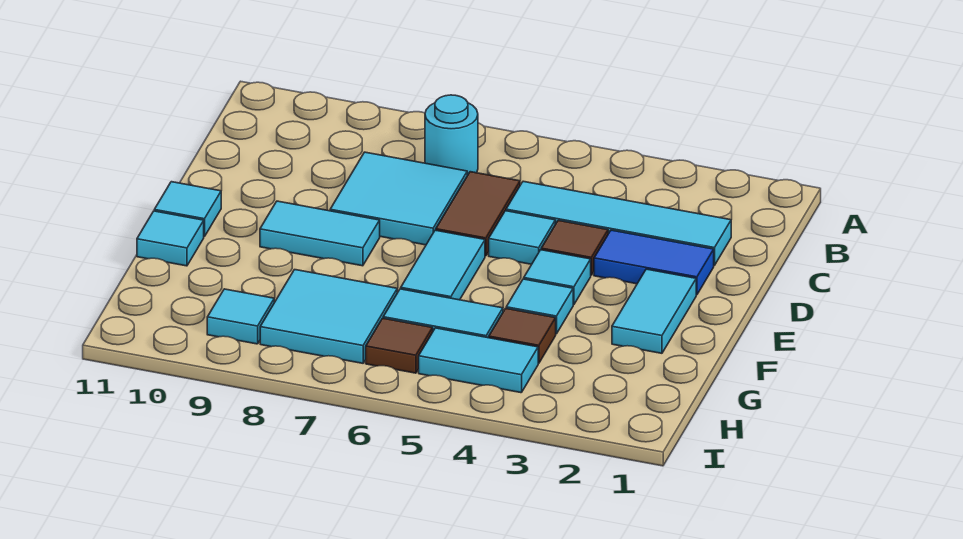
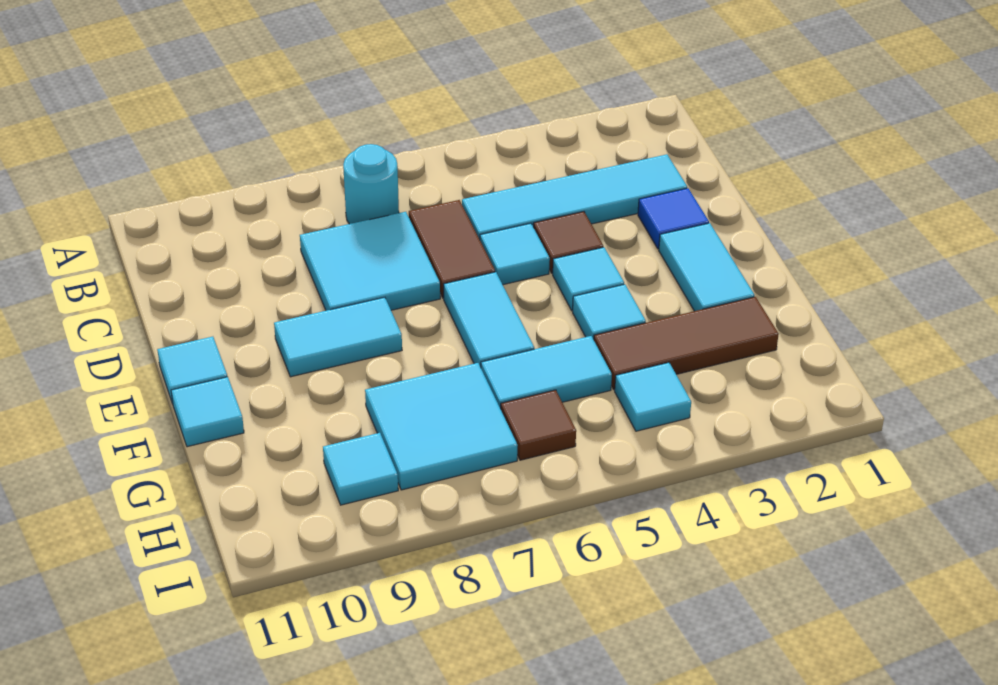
blue tile D2:D3 level 1 -> blue tile D2 level 1
brown tile G4 level 1 -> brown tile G2:G4 level 1
cyan tile H4:H5 level 1 -> cyan tile H4 level 1

